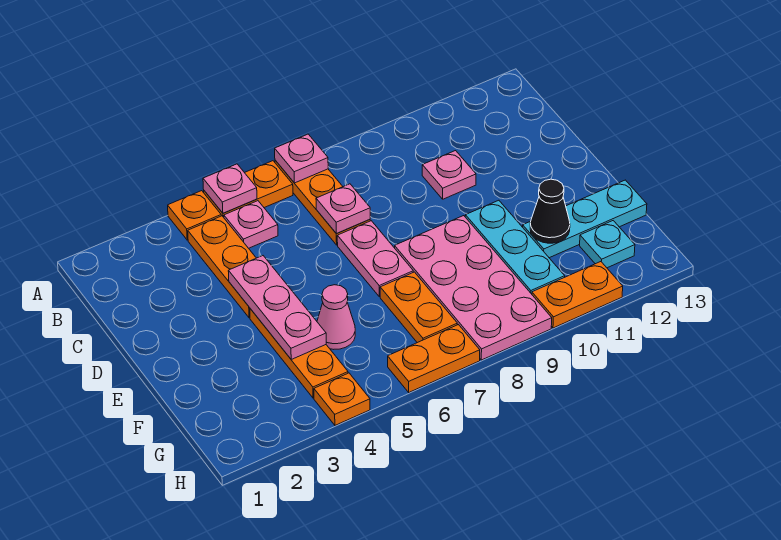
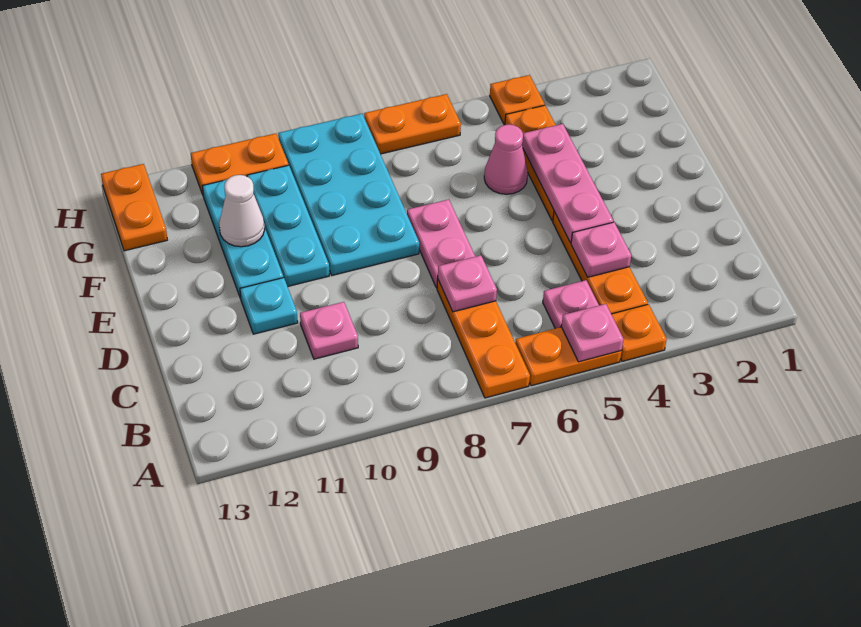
pink plate A7 level 2 -> pink plate C4 level 2
pink plate E8:H9 level 1 -> cyan plate E8:H9 level 1
orange plate F7:G7 level 1 -> orange plate G13:H13 level 1
cyan plate F11:F13 level 1 -> cyan plate E11:G11 level 1
black cone F11 level 2 -> white cone F11 level 2
cyan plate G12 level 1 -> cyan plate D11 level 1

